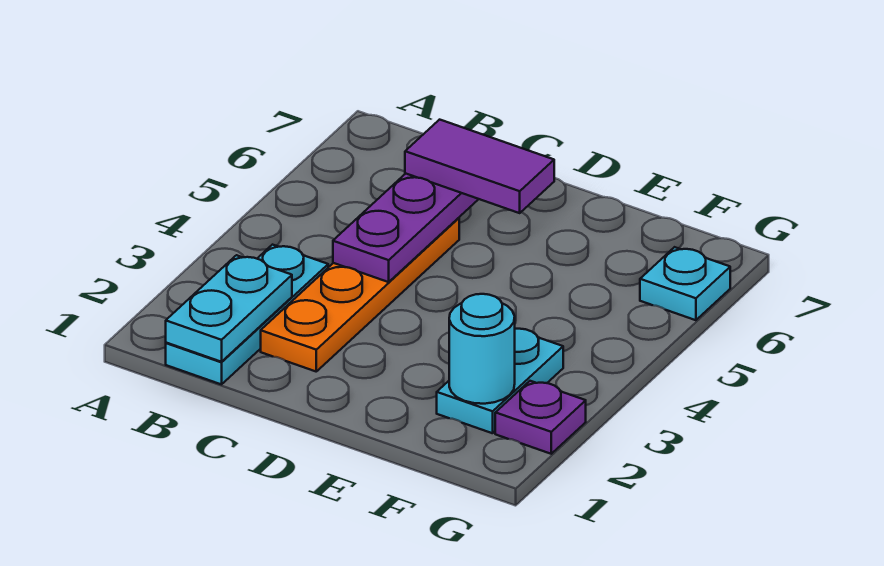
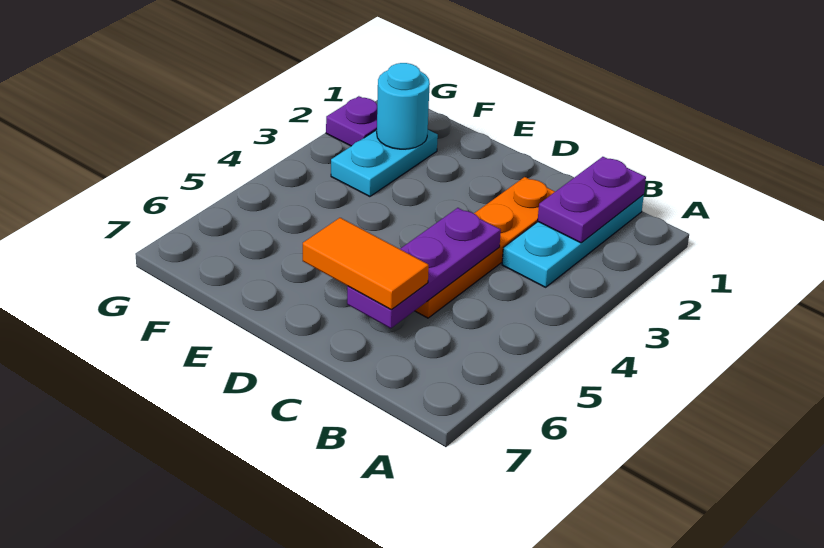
cyan plate B1:B2 level 2 -> purple plate B1:B2 level 2
purple tile C6:D6 level 3 -> orange tile C6:D6 level 3
cyan plate G6 level 1 -> none

